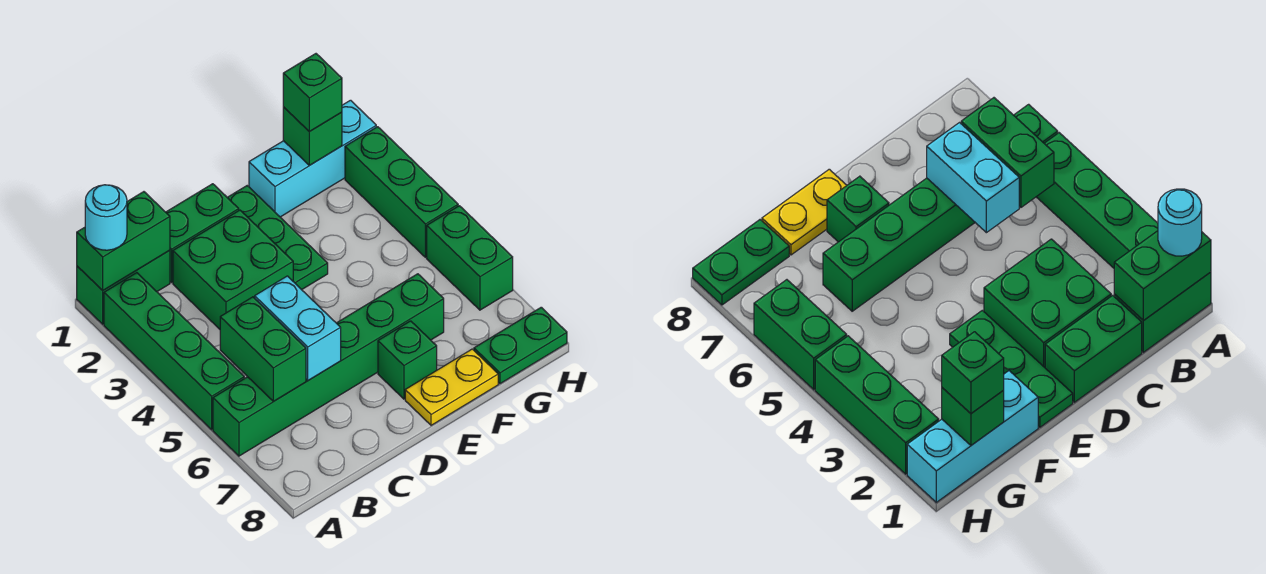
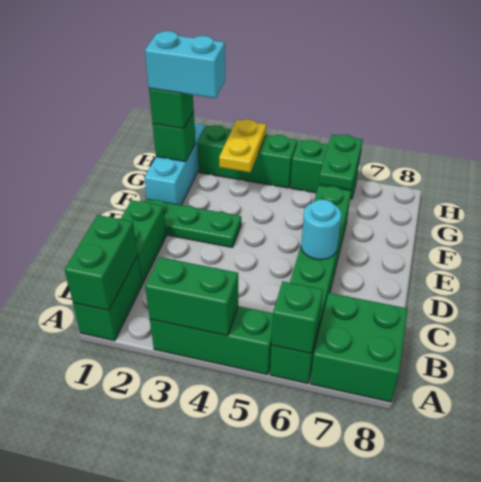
cyan round brick A1 level 3 -> cyan round brick D6 level 2
green brick A2:A5 level 1 -> green brick A3:A5 level 1
green brick B5:B6 level 2 -> green brick A3:A4 level 2
green brick C2:D3 level 1 -> green brick A7:B8 level 1
cyan brick C5:C6 level 2 -> cyan brick G1:G2 level 4
green brick E7 level 1 -> green brick A6 level 2
yellow plate E8:F8 level 1 -> yellow plate G3:H3 level 2
green plate G8:H8 level 1 -> green plate G6:H6 level 2

